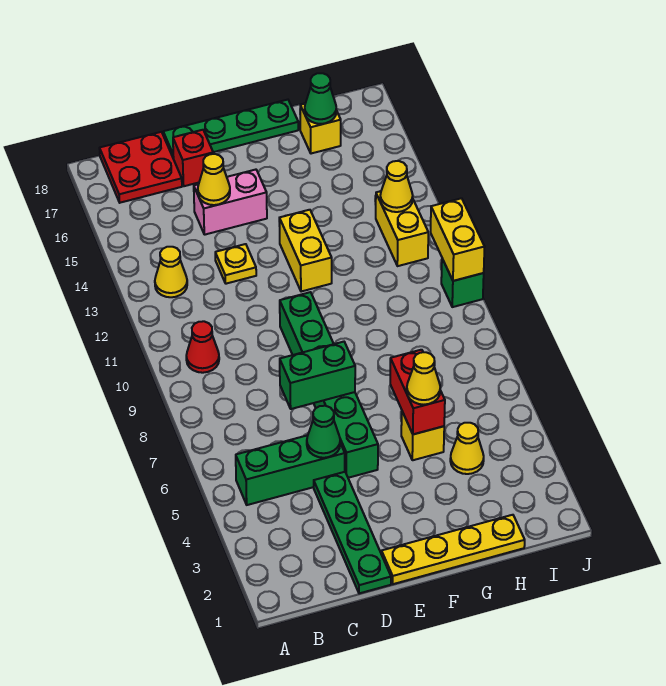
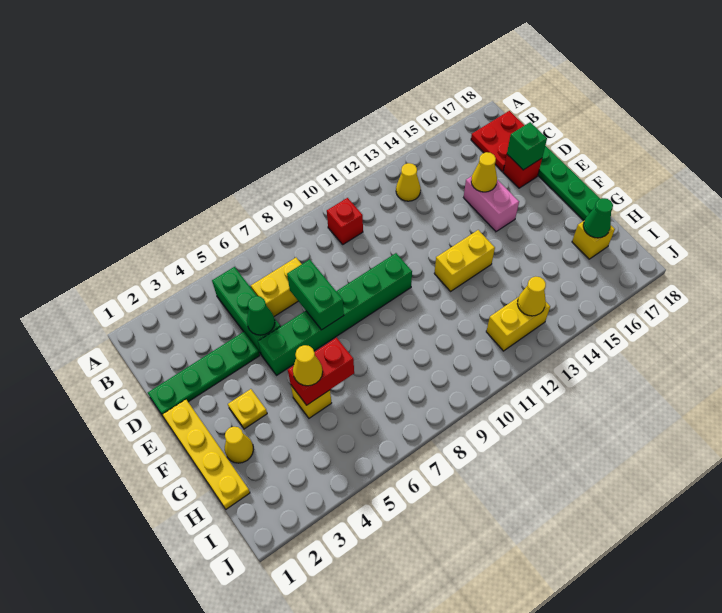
red cone B10 level 1 -> red brick B10 level 1
yellow plate D13 level 1 -> yellow plate F3 level 1
yellow cone H4 level 1 -> yellow cone G2 level 1
green brick J10 level 1 -> green brick D17 level 2
yellow brick J10:J11 level 2 -> yellow brick C6:C7 level 1

